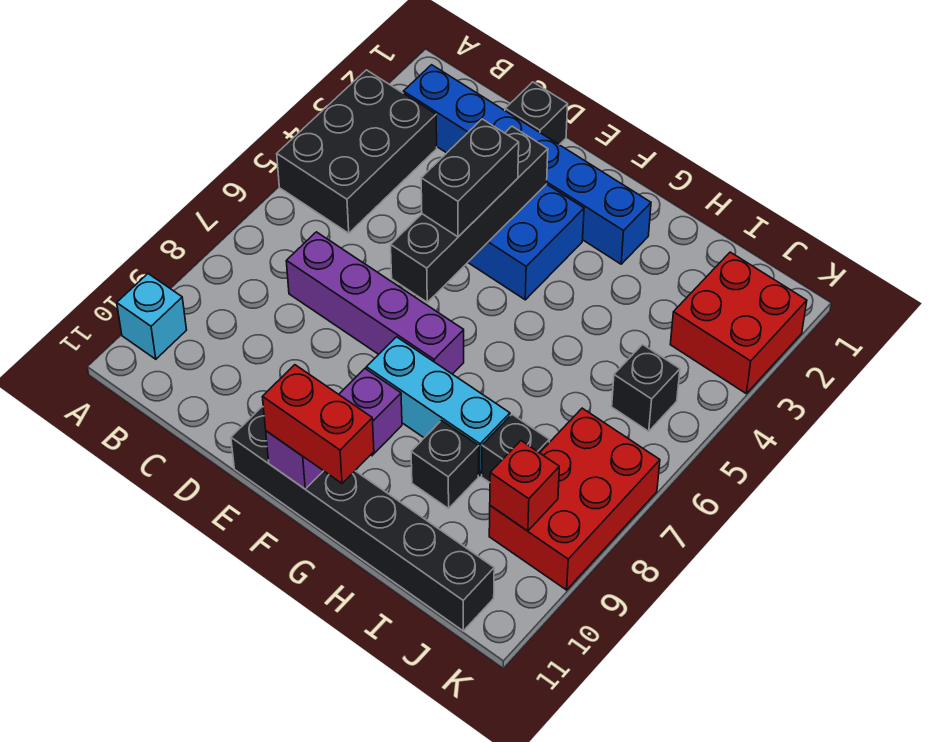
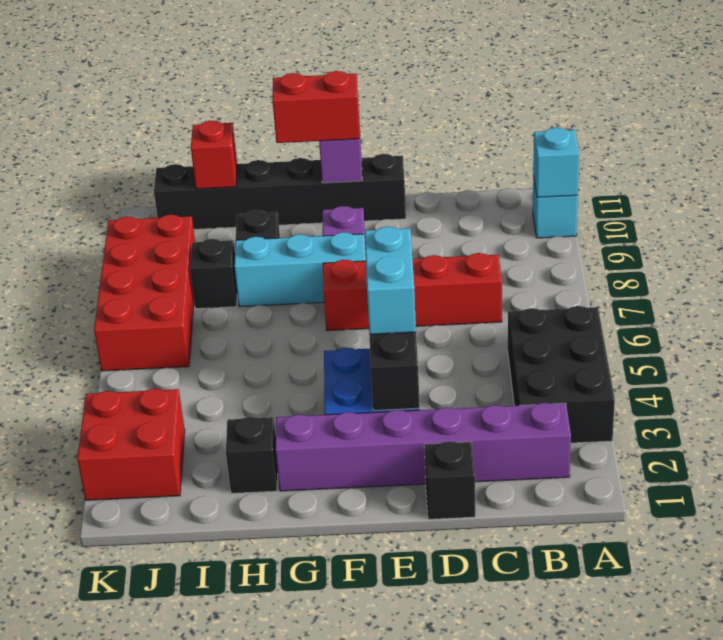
none -> cyan brick A10 level 2
blue brick B2:G2 level 1 -> purple brick B2:G2 level 1
purple brick C7:F7 level 1 -> red brick C7:F7 level 1
black brick E4:E5 level 3 -> cyan brick E4:E5 level 3
black brick J5 level 1 -> black brick H2 level 1
red brick J7:K9 level 1 -> red brick J6:K9 level 1
red brick J9 level 2 -> red brick I11 level 2

